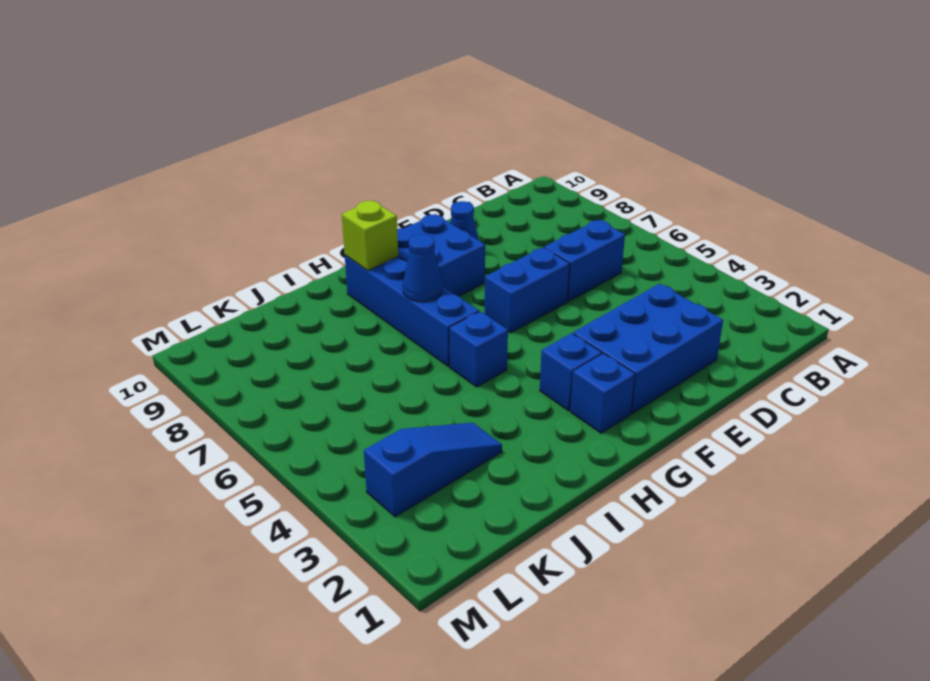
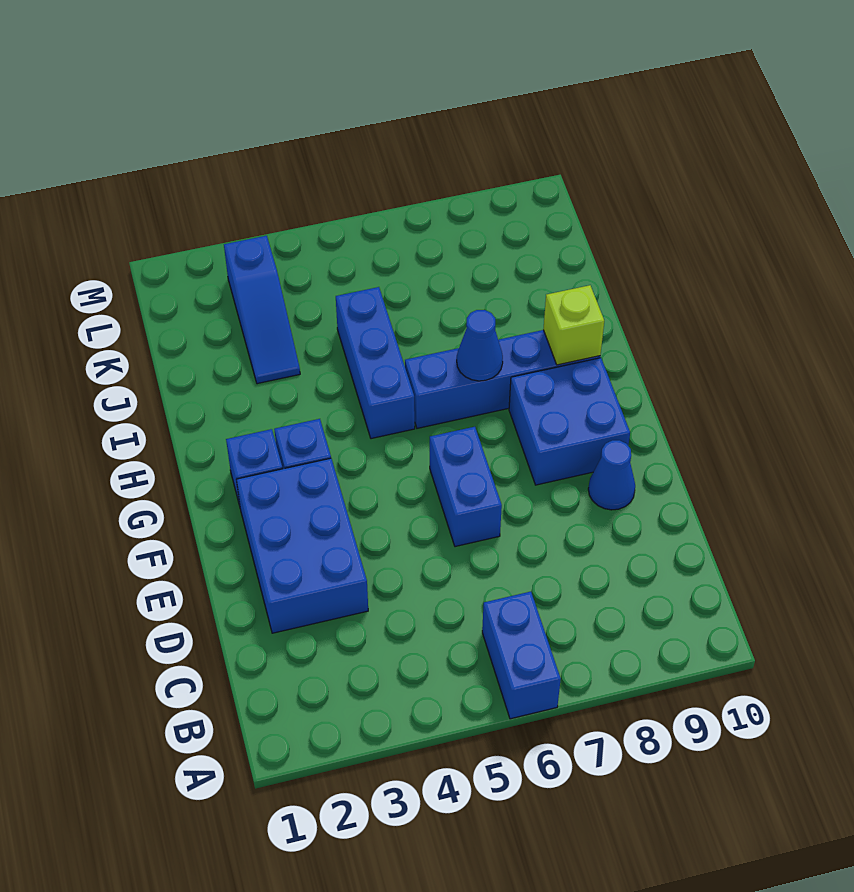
blue brick C6:D6 level 1 -> blue brick A6:B6 level 1
blue brick H5 level 1 -> blue brick H5:J5 level 1

